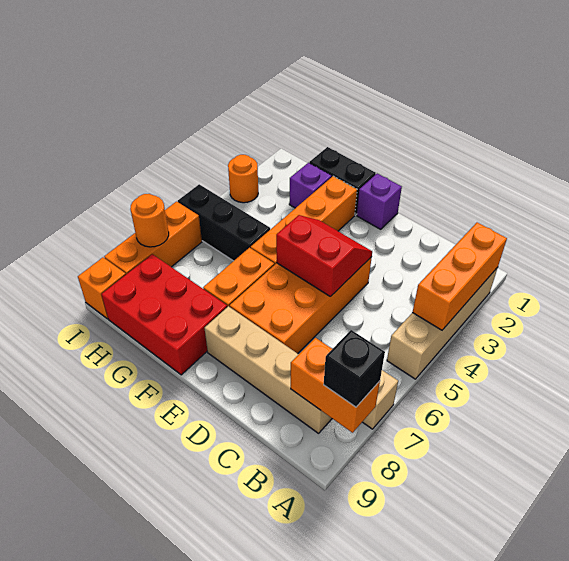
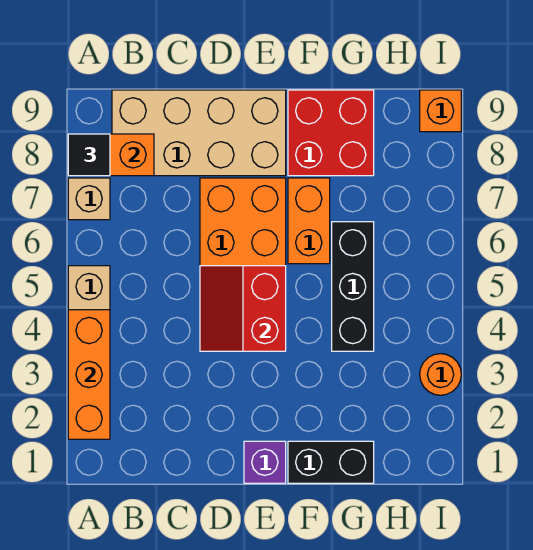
black brick A8 level 3 -> black tile A8 level 3
tan brick B8:E8 level 1 -> tan brick B8:E9 level 1
red slope D4:E5 level 2 top 5 -> red slope D4:E5 level 2 top E
orange brick F2:F5 level 1 -> none
red brick F8:H9 level 1 -> red brick F8:G9 level 1
purple brick G2 level 1 -> none
black brick G5:I5 level 1 -> black brick G4:G6 level 1
orange brick I6:I8 level 1 -> none
orange round brick I7 level 2 -> none

